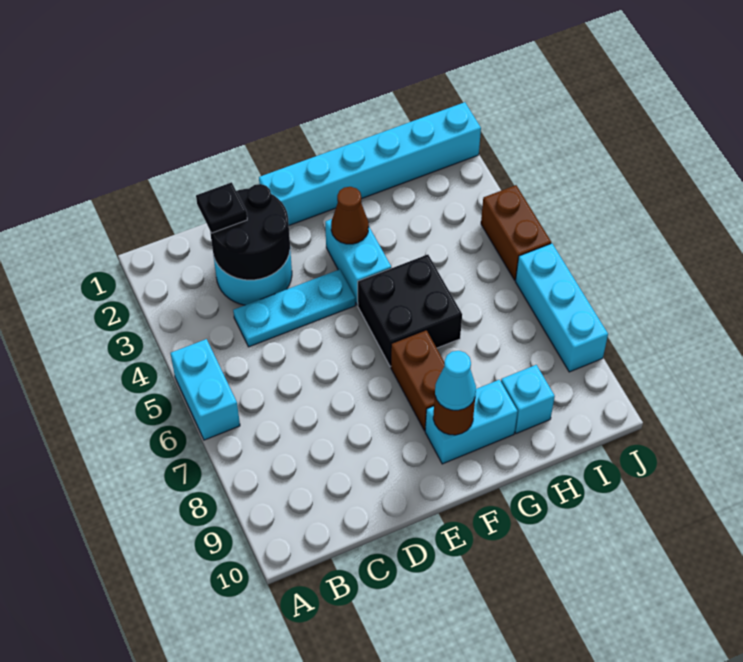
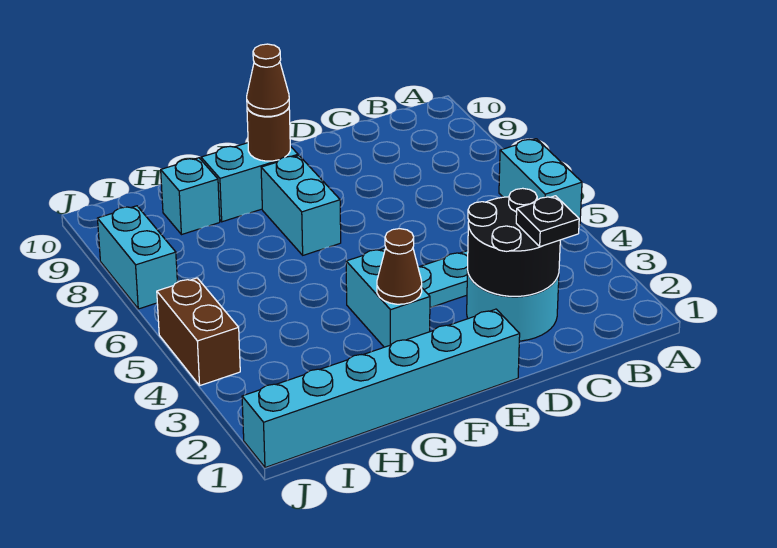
black brick F5:G6 level 1 -> none
brown brick F7:F8 level 1 -> cyan brick F7:F8 level 1
cyan cone F9 level 3 -> brown cone F9 level 3
cyan brick J6:J8 level 1 -> cyan brick J7:J8 level 1

